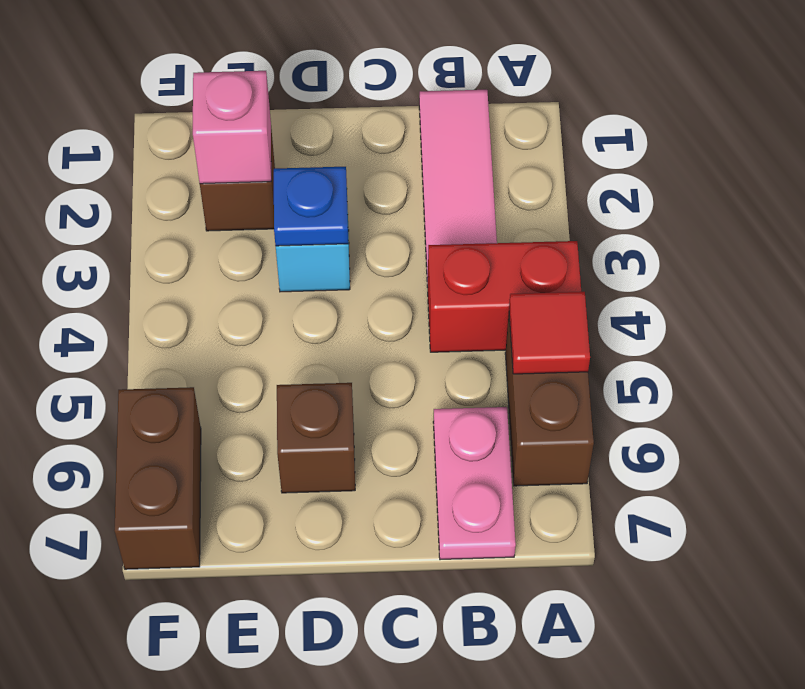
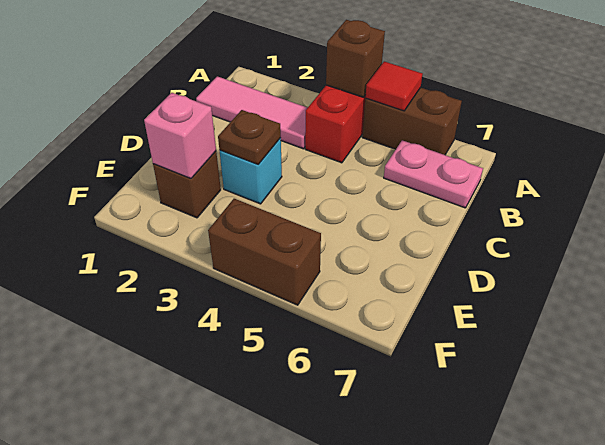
blue plate D3 level 2 -> brown plate D3 level 2
brown brick D6 level 1 -> brown brick A4 level 2
brown brick F6:F7 level 1 -> brown brick F4:F5 level 1

